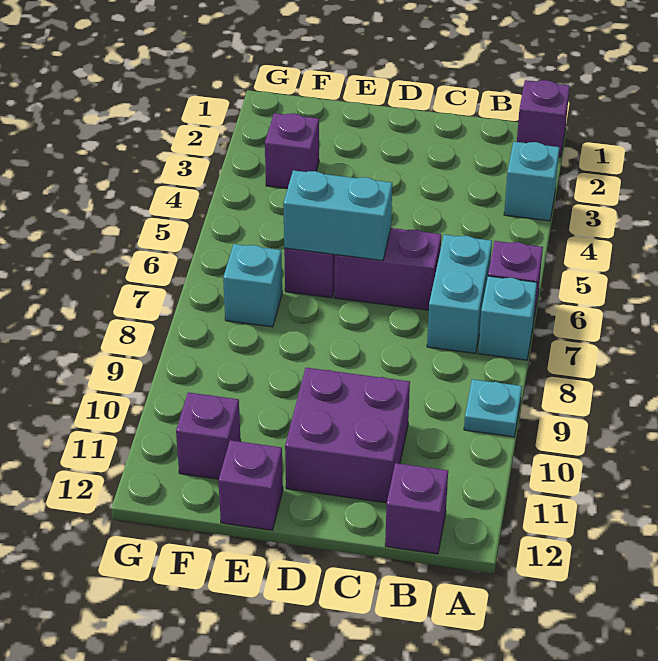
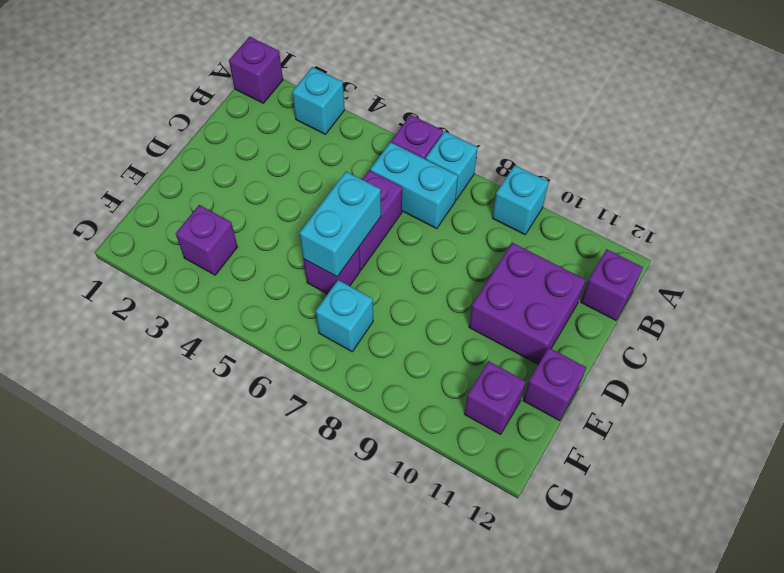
cyan plate A9 level 1 -> cyan brick A9 level 1

